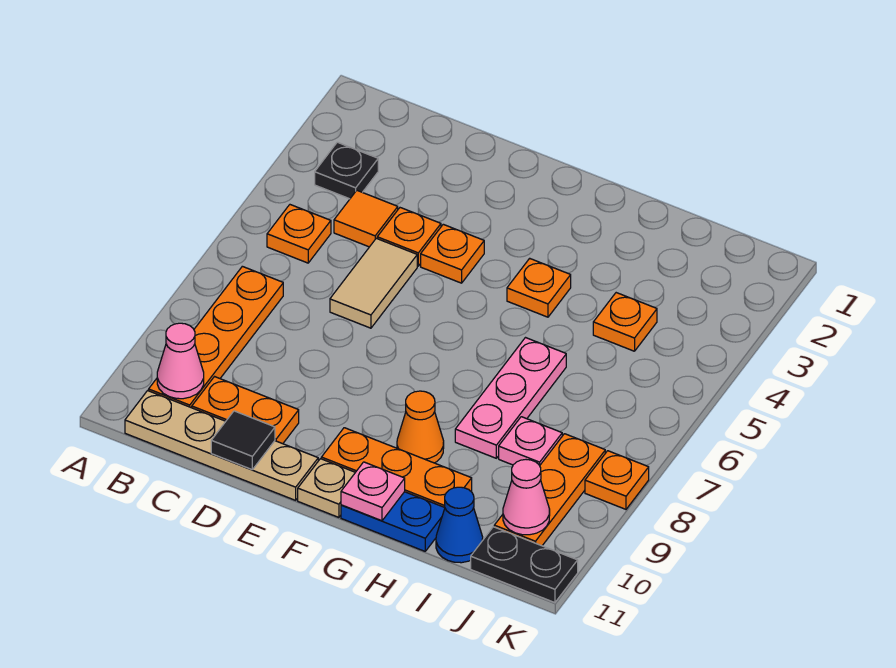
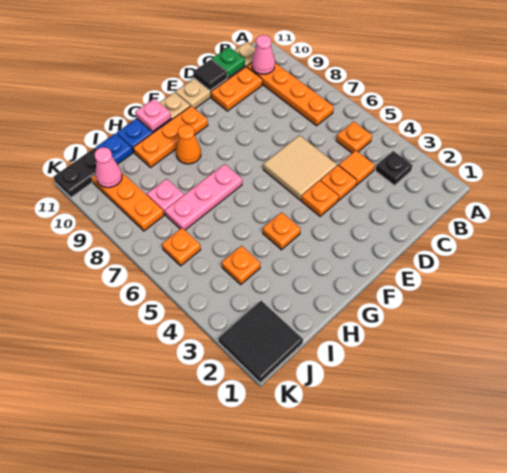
none -> green plate C11 level 2
tan tile D5:D6 level 1 -> tan tile D5:E6 level 1
pink plate H6:H8 level 1 -> pink plate G7:I7 level 1
blue cone I11 level 1 -> blue plate I11 level 1
none -> black tile J1:K2 level 1
orange plate K8 level 1 -> orange plate J6 level 1

